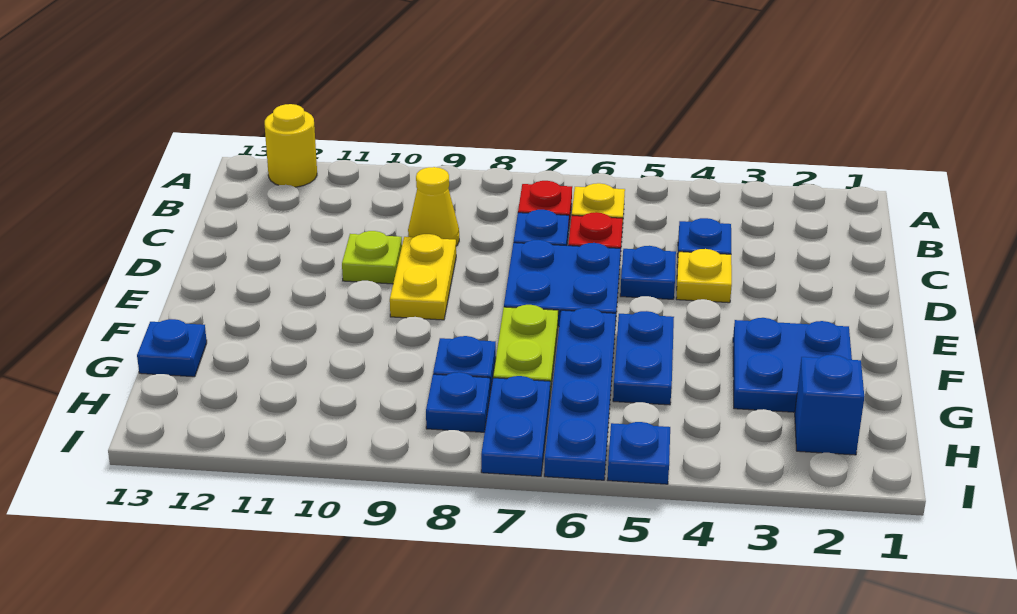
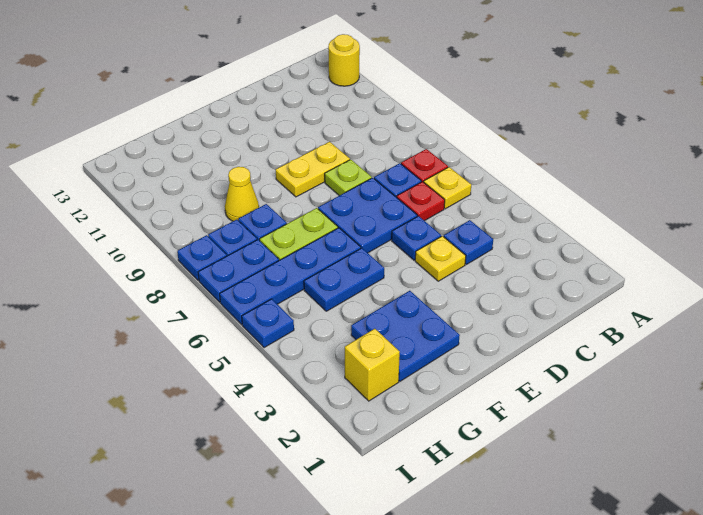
yellow cone C9 level 1 -> yellow cone G9 level 1
lime plate D10 level 1 -> lime plate D8 level 1
blue plate G13 level 1 -> blue plate I8 level 1
blue brick H2 level 1 -> yellow brick H2 level 1

